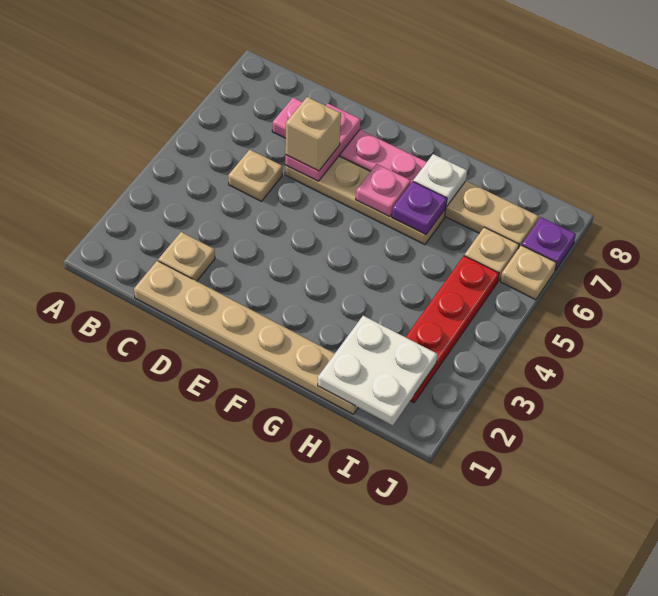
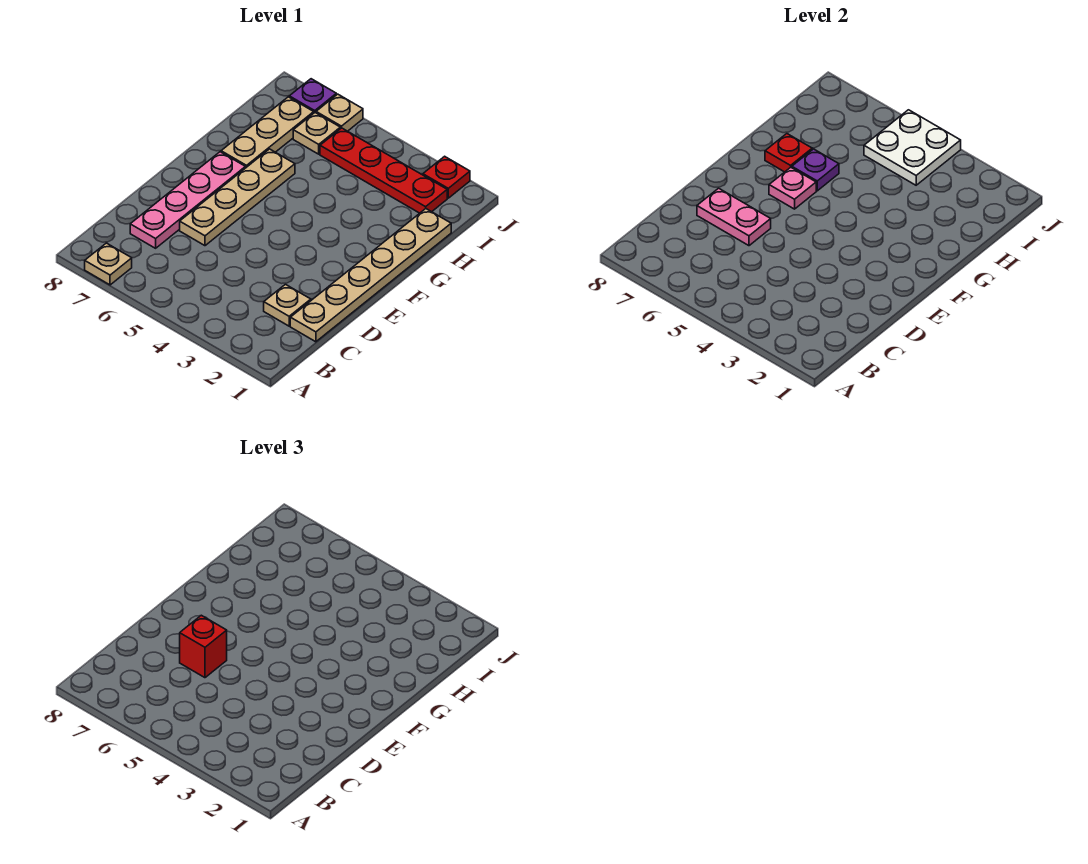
tan plate C5 level 1 -> tan plate A7 level 1
tan brick D6 level 3 -> red brick D6 level 3
white plate G7 level 2 -> red plate G7 level 2
white plate H1:I2 level 2 -> white plate I4:J5 level 2
none -> red plate J2 level 1

